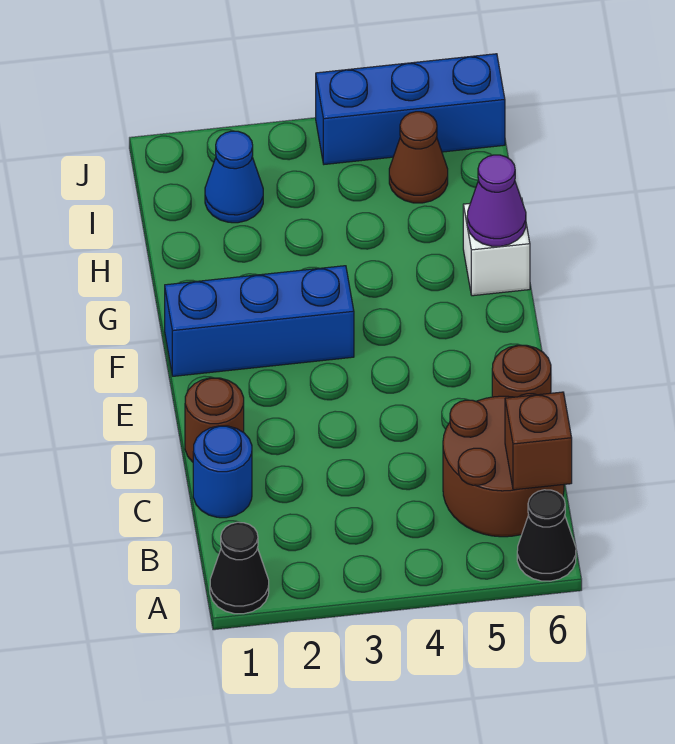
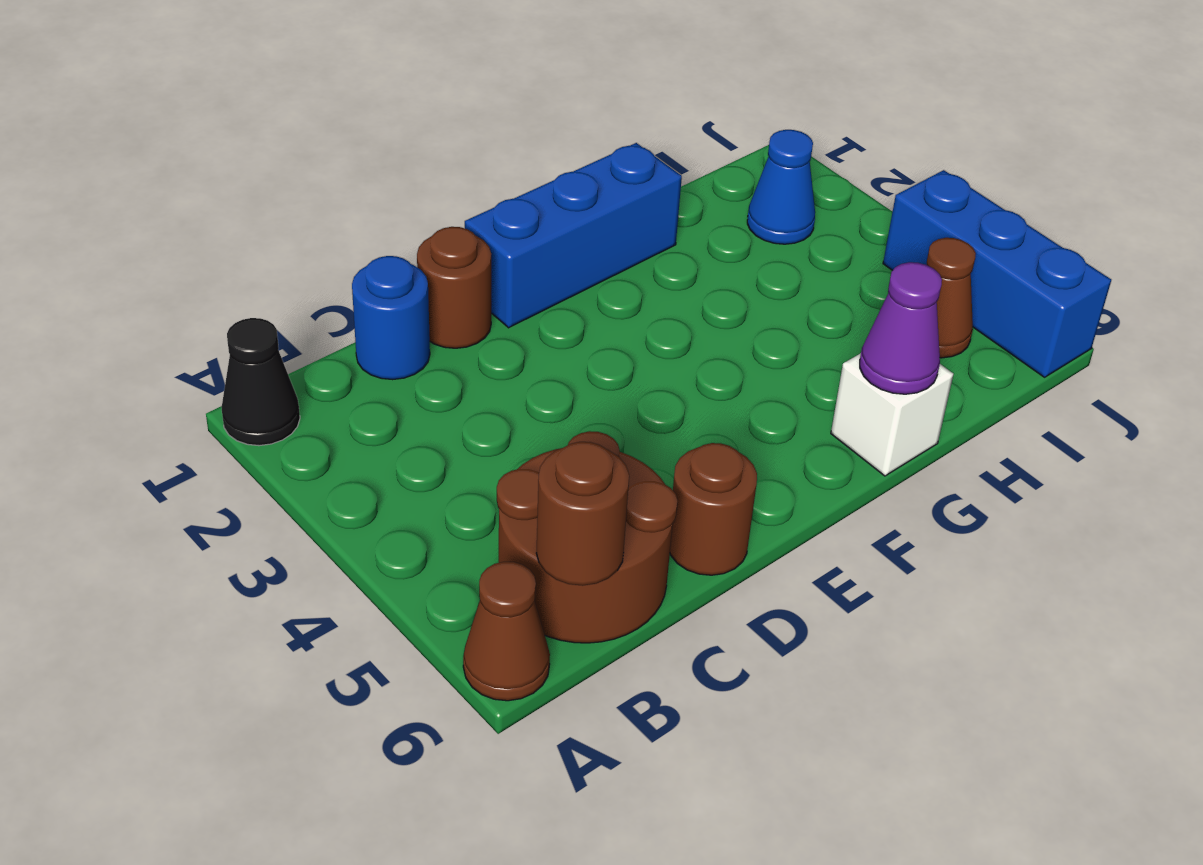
black cone A6 level 1 -> brown cone A6 level 1
brown brick B6 level 2 -> brown round brick B6 level 2
blue brick F1:F3 level 1 -> blue brick E1:G1 level 1

